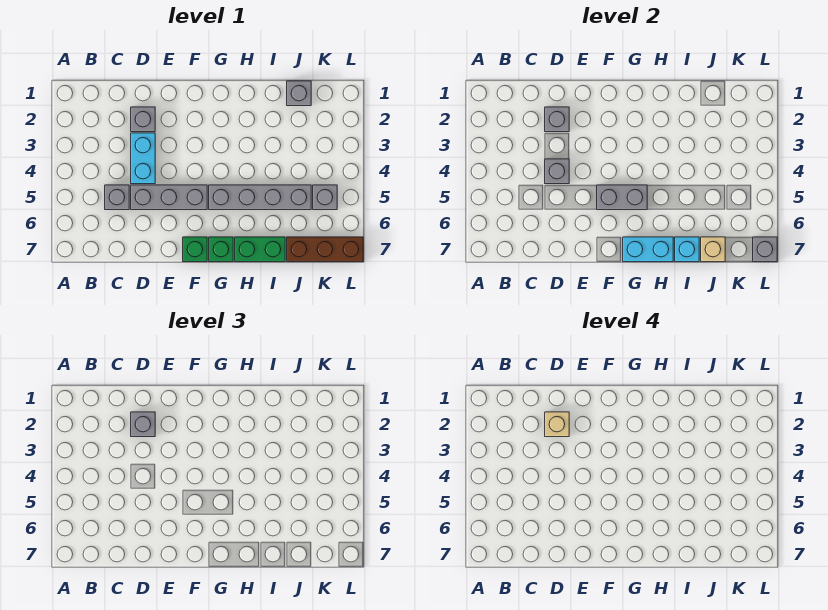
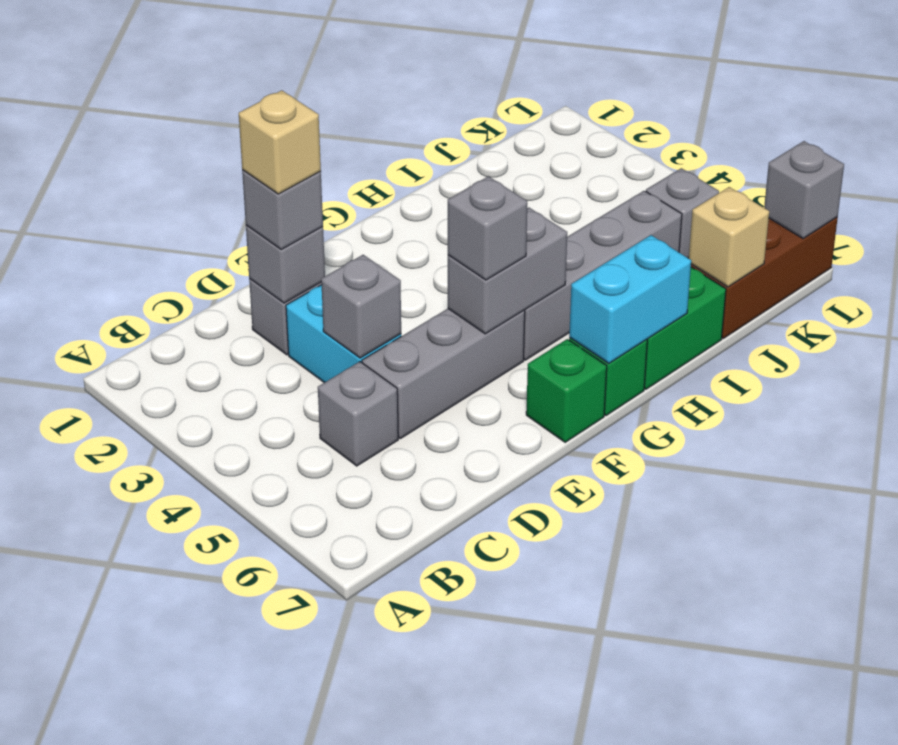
cyan brick I7 level 2 -> none
grey brick J1 level 1 -> grey brick F5 level 3

